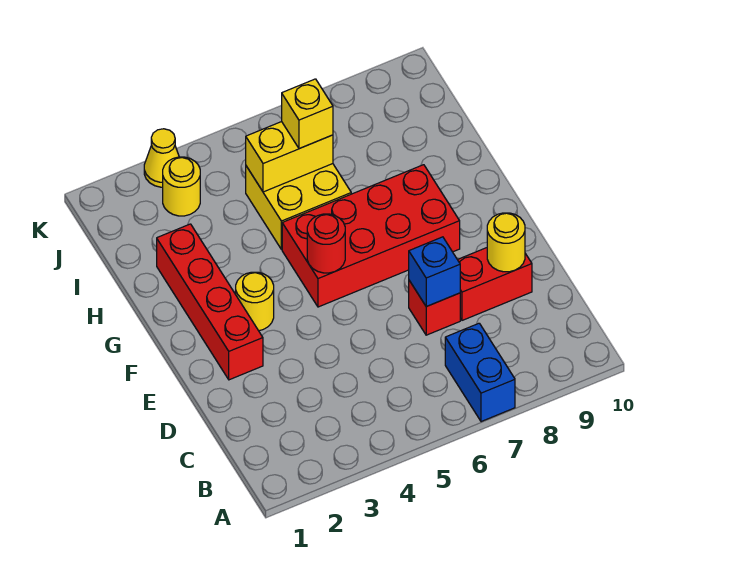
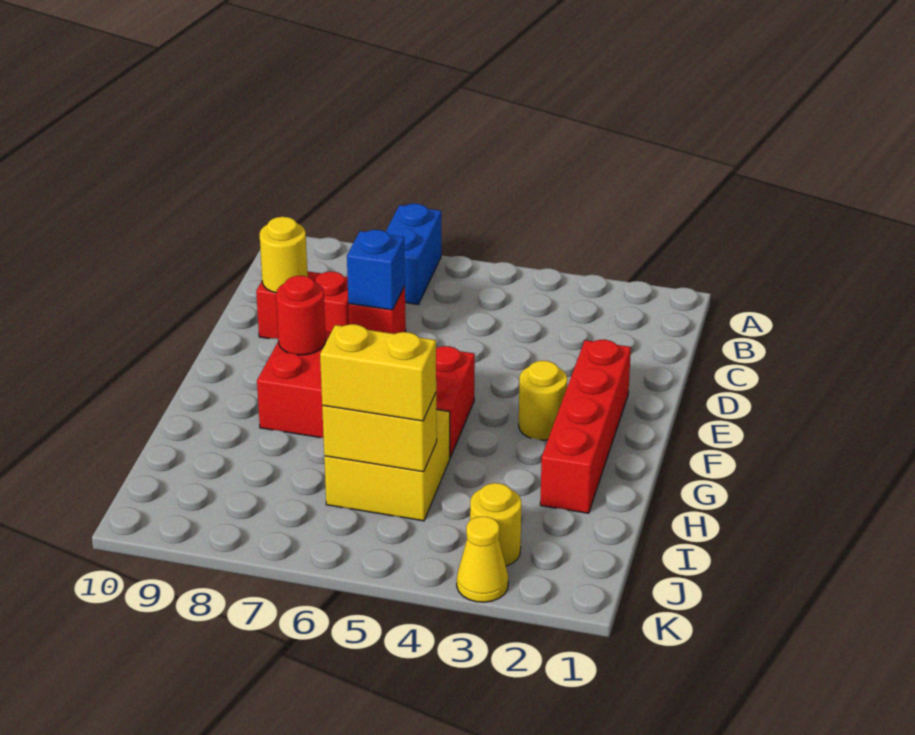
red round brick F5 level 2 -> red round brick F8 level 2
yellow brick I6 level 3 -> yellow brick I5:I6 level 3

